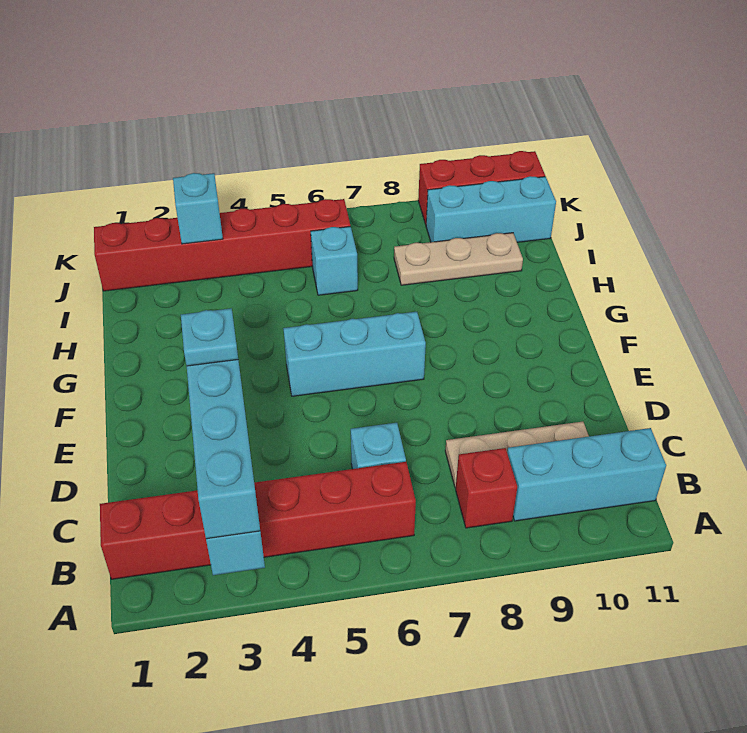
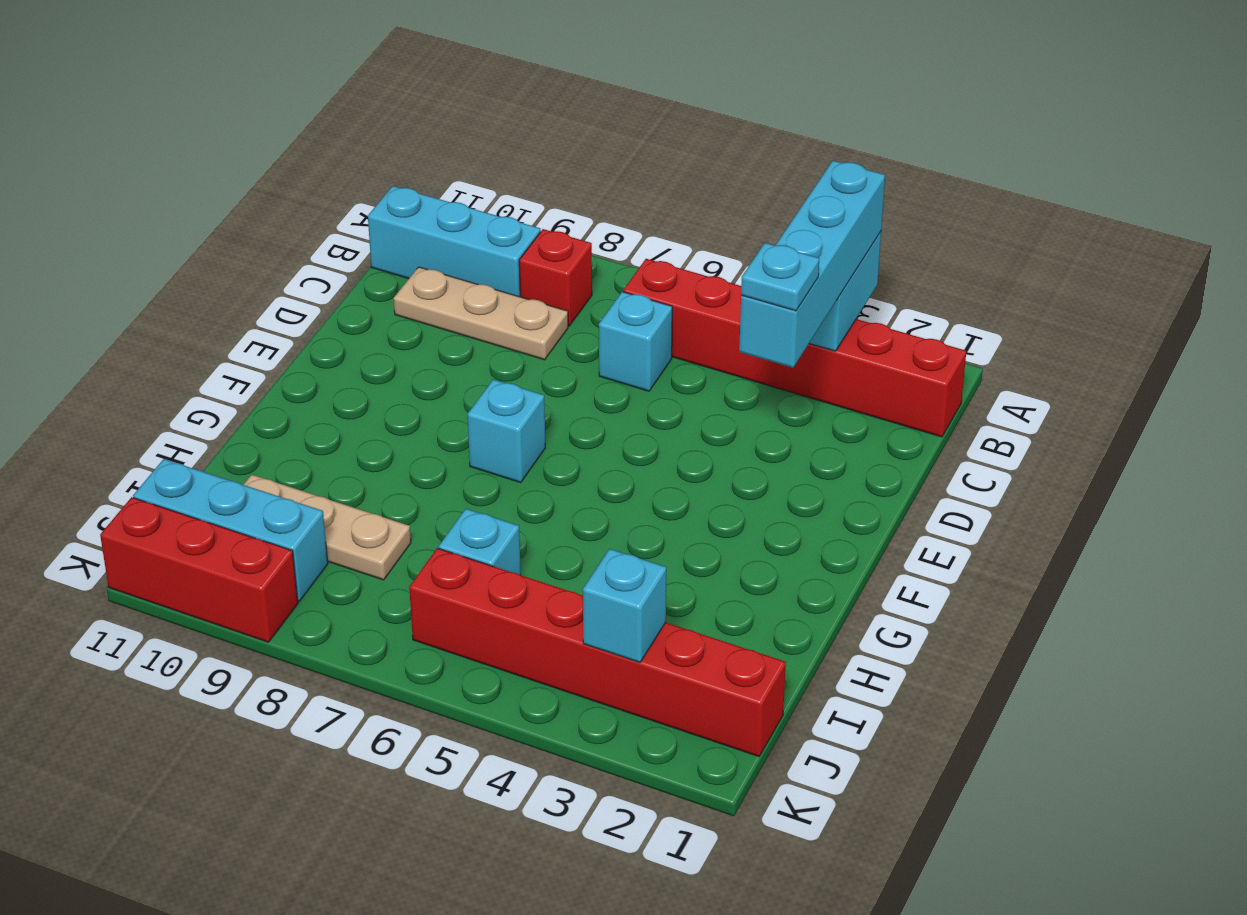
cyan brick F5:F7 level 1 -> cyan brick F7 level 1

